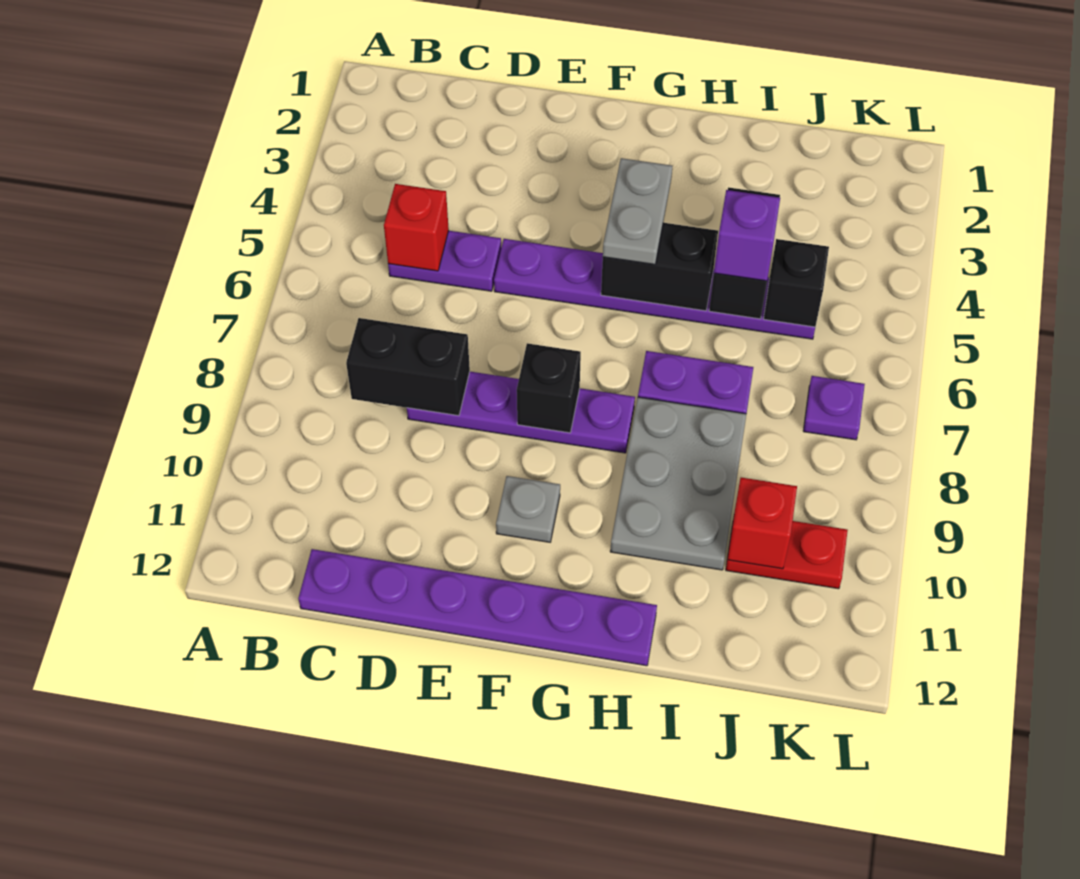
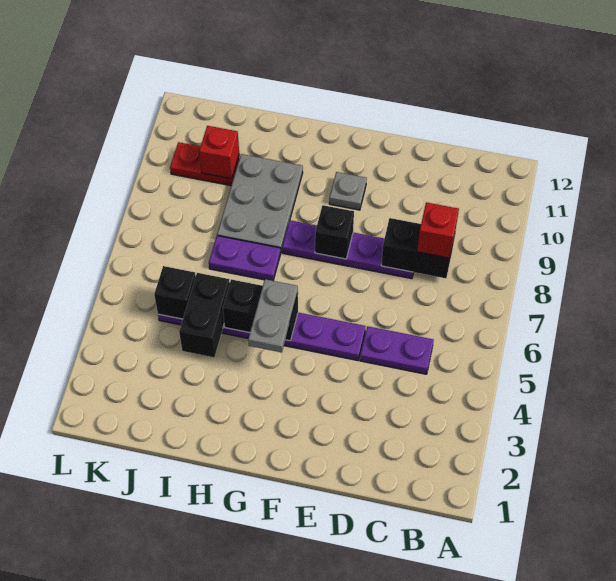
red brick C5 level 2 -> red brick C8 level 3
purple plate C12:H12 level 1 -> none
purple brick I5 level 3 -> none
purple plate K7 level 1 -> none

